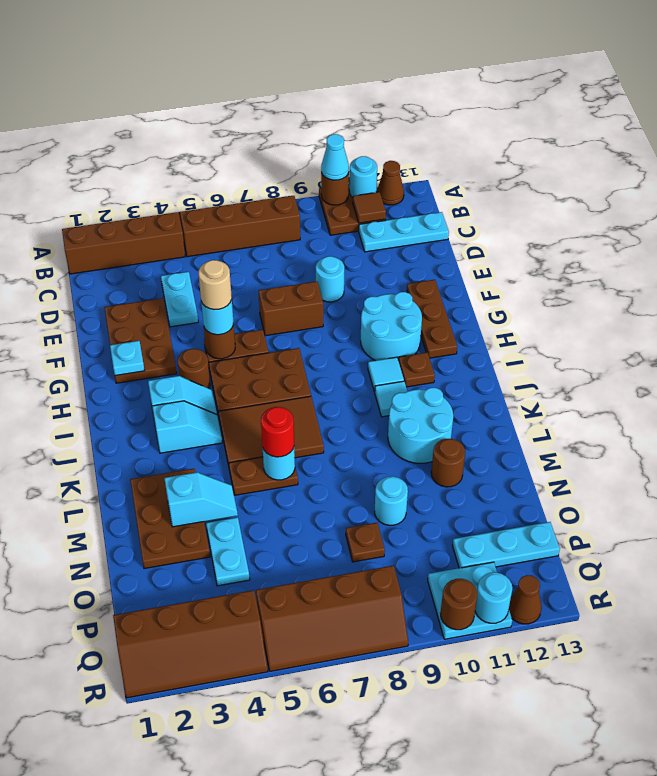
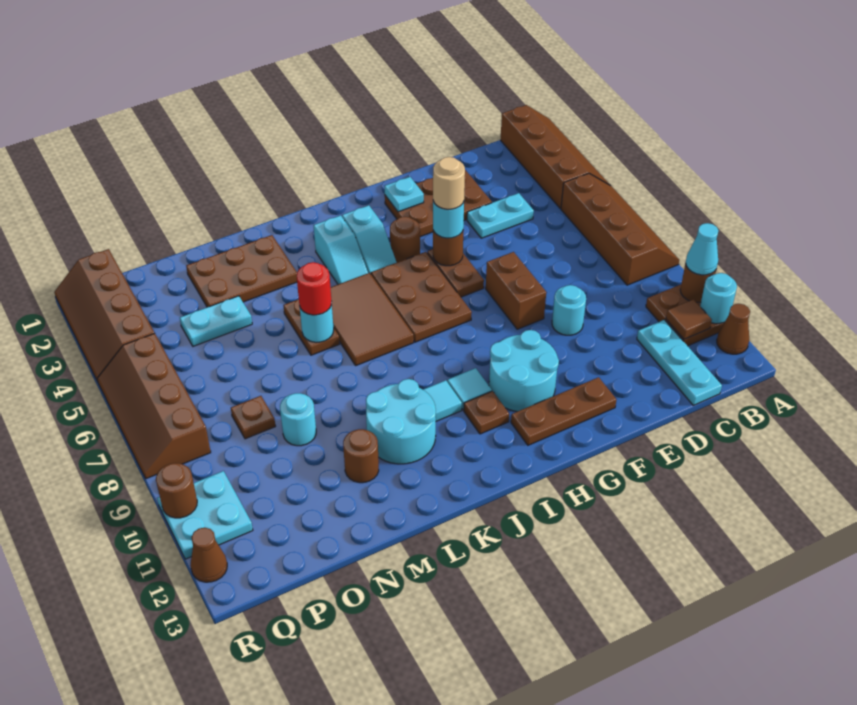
cyan slope M3:M4 level 2 top 3 -> none
cyan plate P11:P13 level 1 -> none
cyan round brick R11 level 2 -> none

